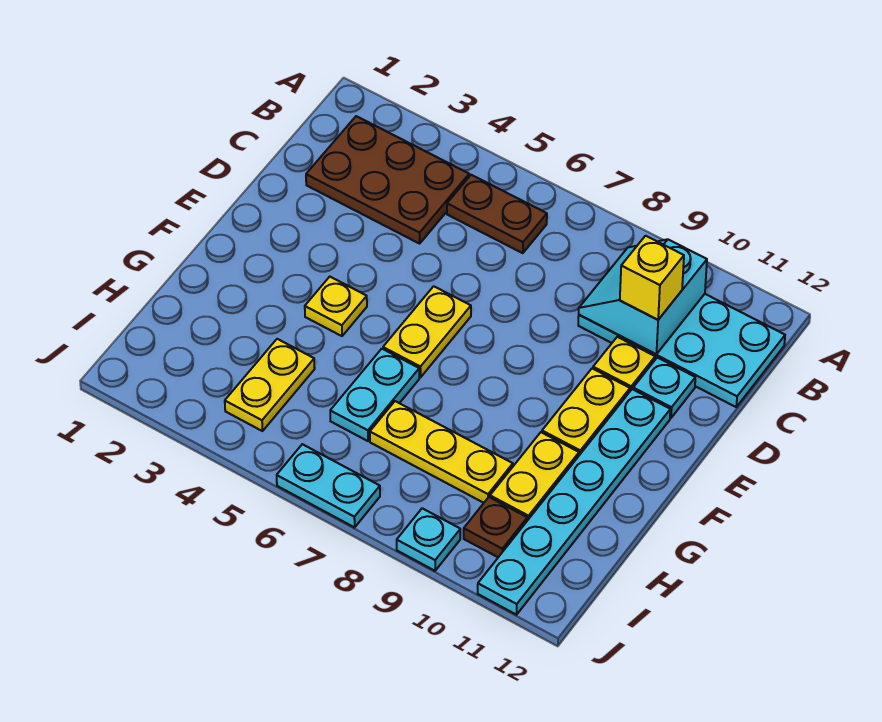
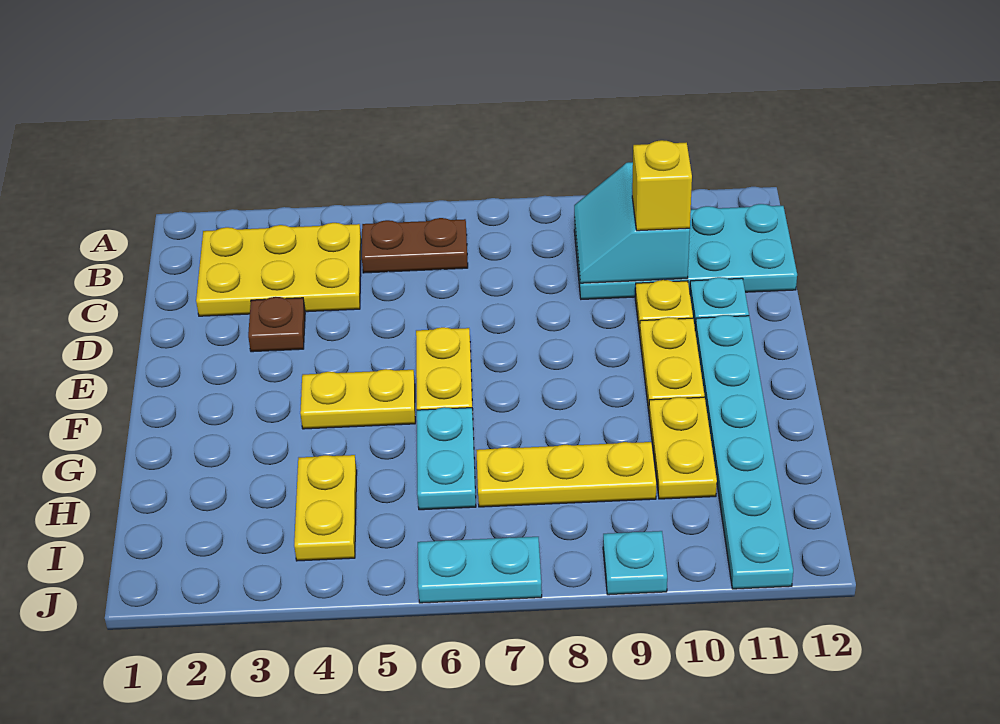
brown plate B2:C4 level 1 -> yellow plate B2:C4 level 1
yellow plate F4 level 1 -> yellow plate F4:F5 level 1
brown plate I10 level 1 -> brown plate D3 level 1

